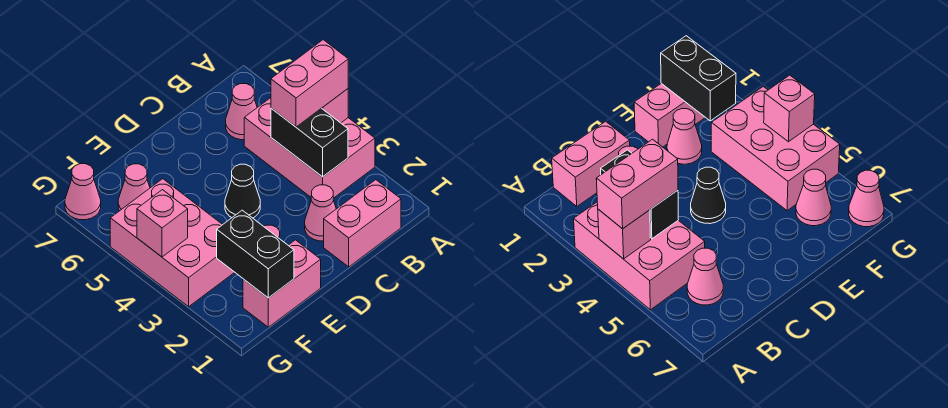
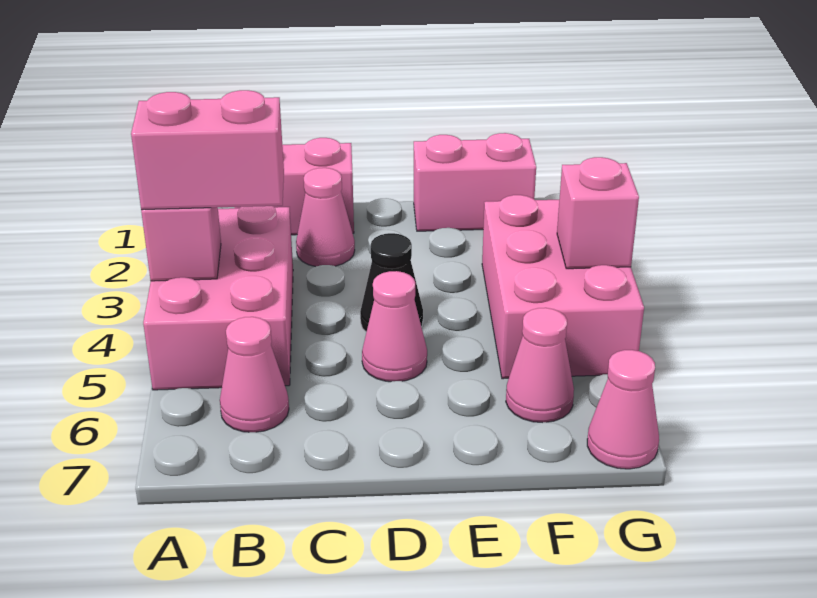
black brick B3:B4 level 2 -> none
pink cone E2 level 1 -> pink cone D5 level 1
black brick F1:F2 level 2 -> none

